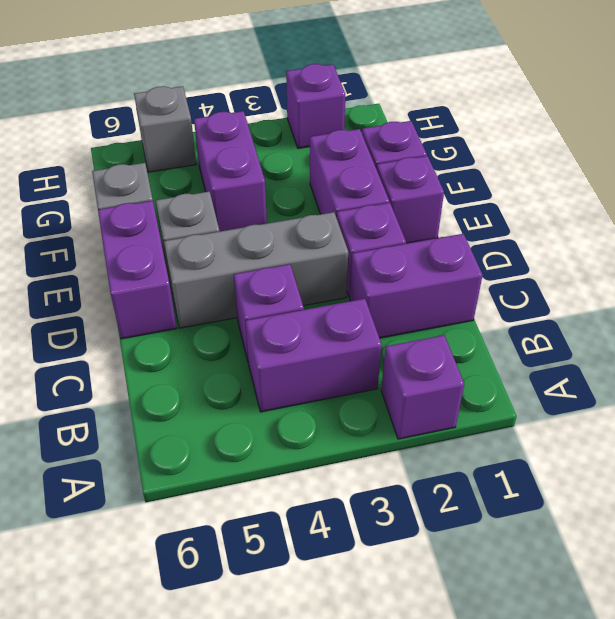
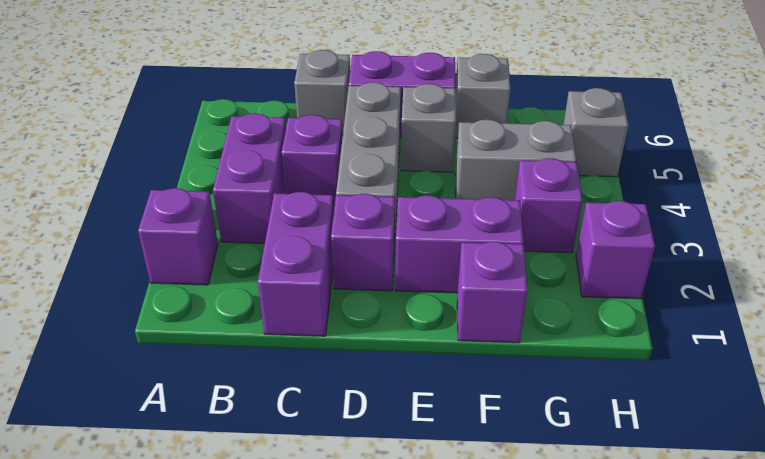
none -> grey brick C6 level 1
purple brick E1 level 1 -> purple brick G3 level 1
purple brick F4:G4 level 1 -> grey brick F4:G4 level 1

